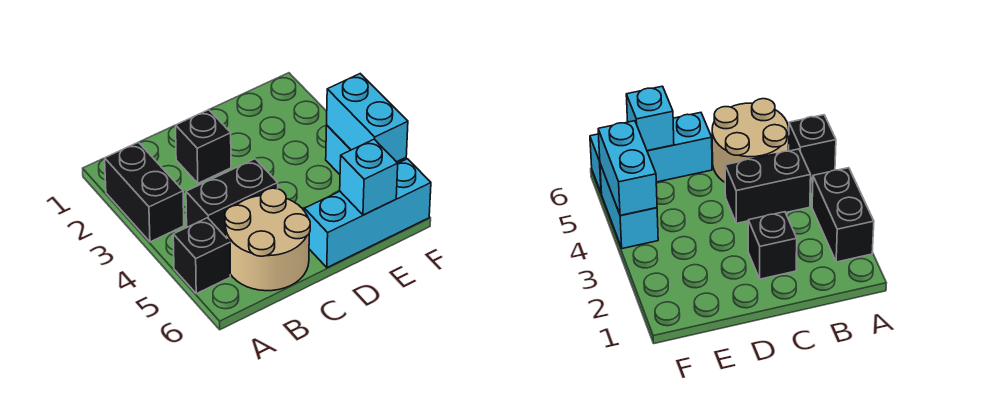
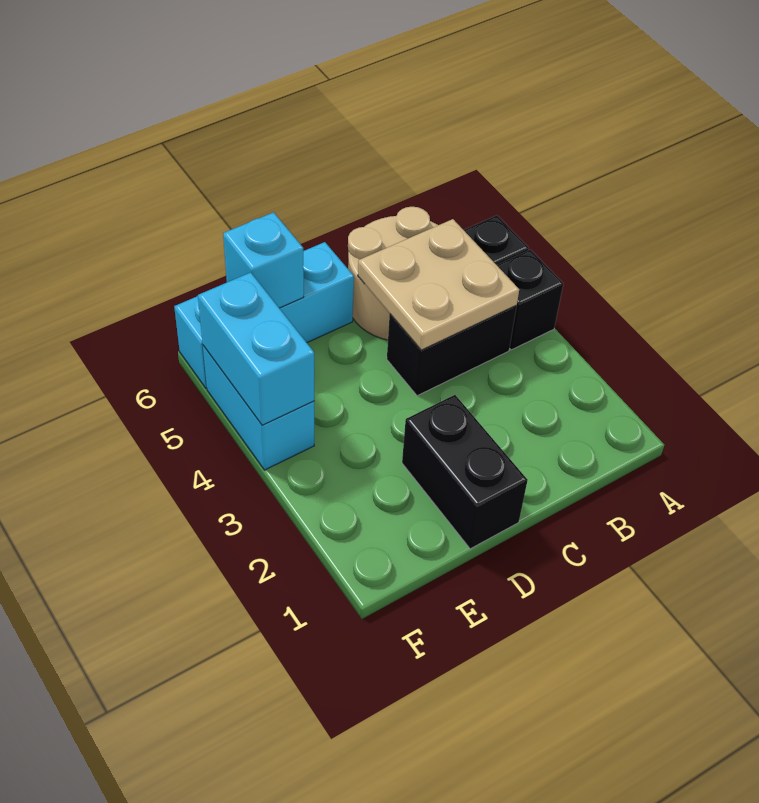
black brick A2:A3 level 1 -> black brick D1:D2 level 1
none -> tan plate B4:C5 level 2
black brick C2 level 1 -> black brick A4 level 1

